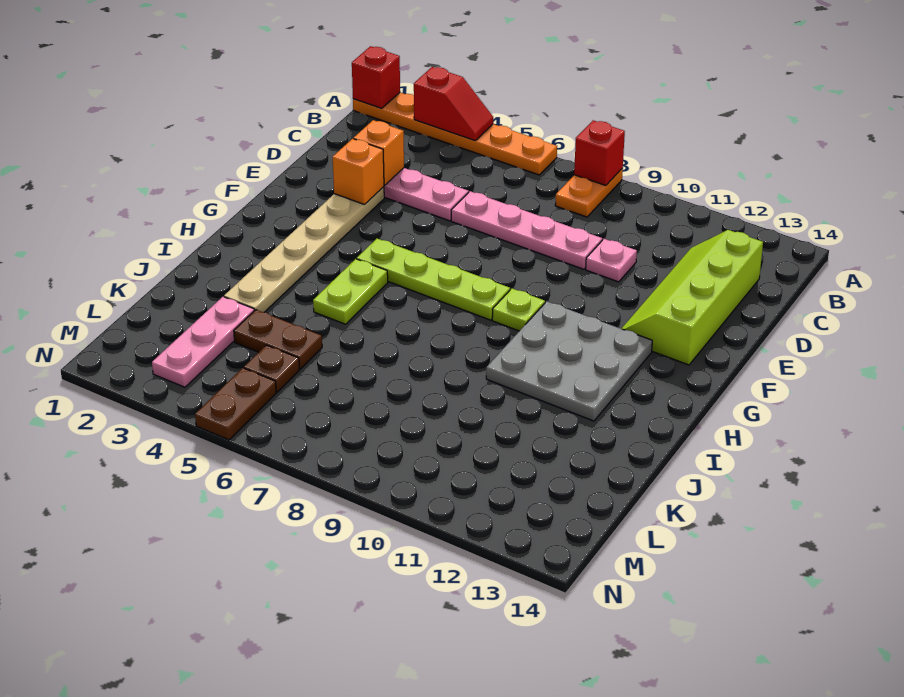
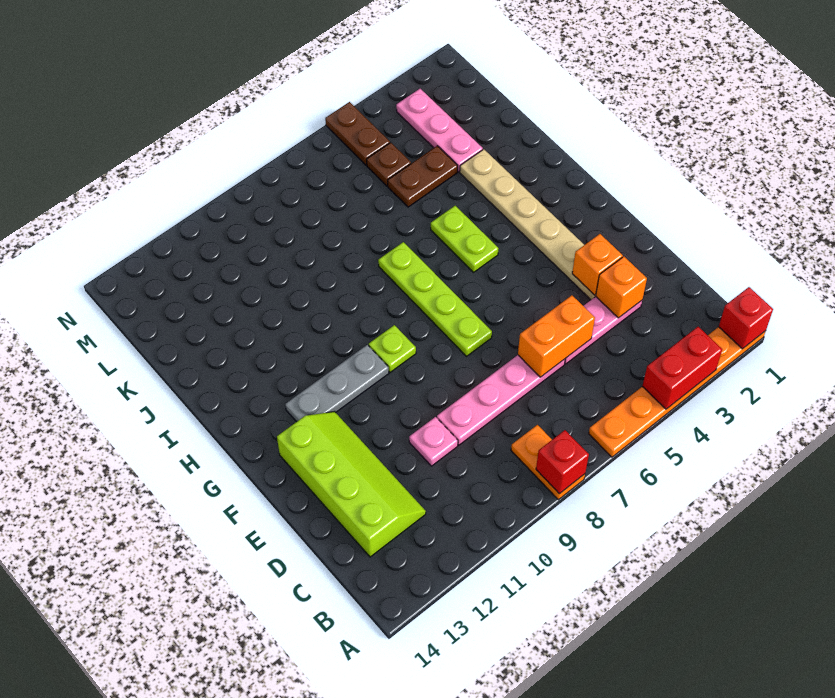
red slope A3:A4 level 2 top 3 -> red brick A3:A4 level 2
none -> orange brick D5:D6 level 2
lime plate G5:G8 level 1 -> lime plate F7:I7 level 1
grey plate G10:I12 level 1 -> grey plate G10:G12 level 1

